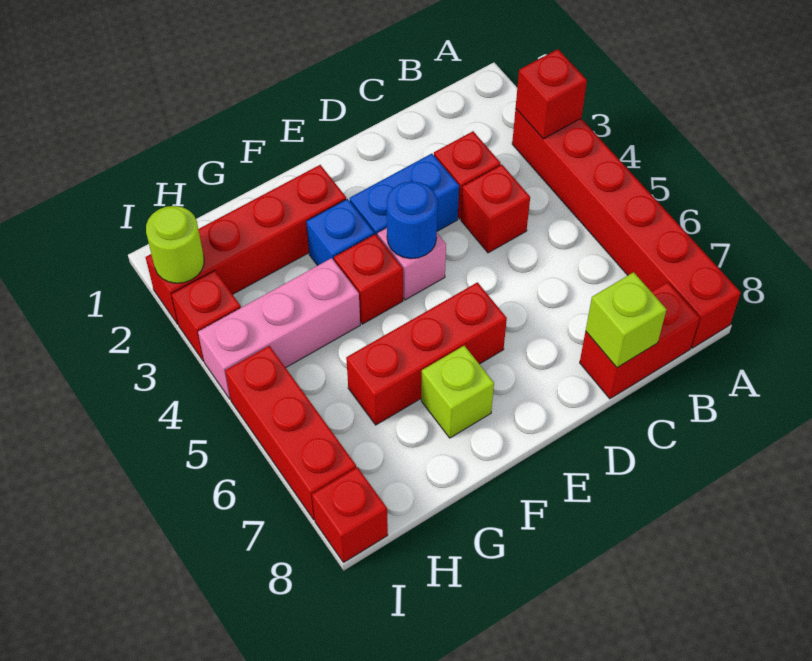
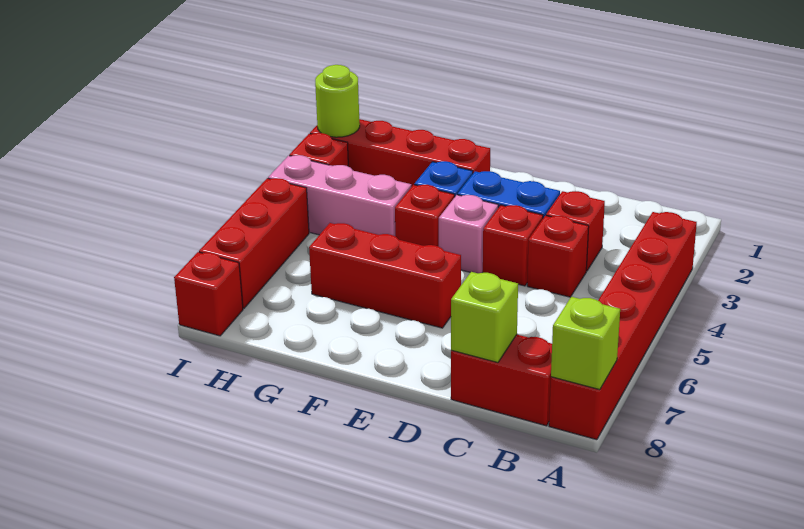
red brick A3 level 2 -> red brick D4 level 1
blue round brick E4 level 2 -> none
lime brick F7 level 1 -> lime brick A8 level 2

